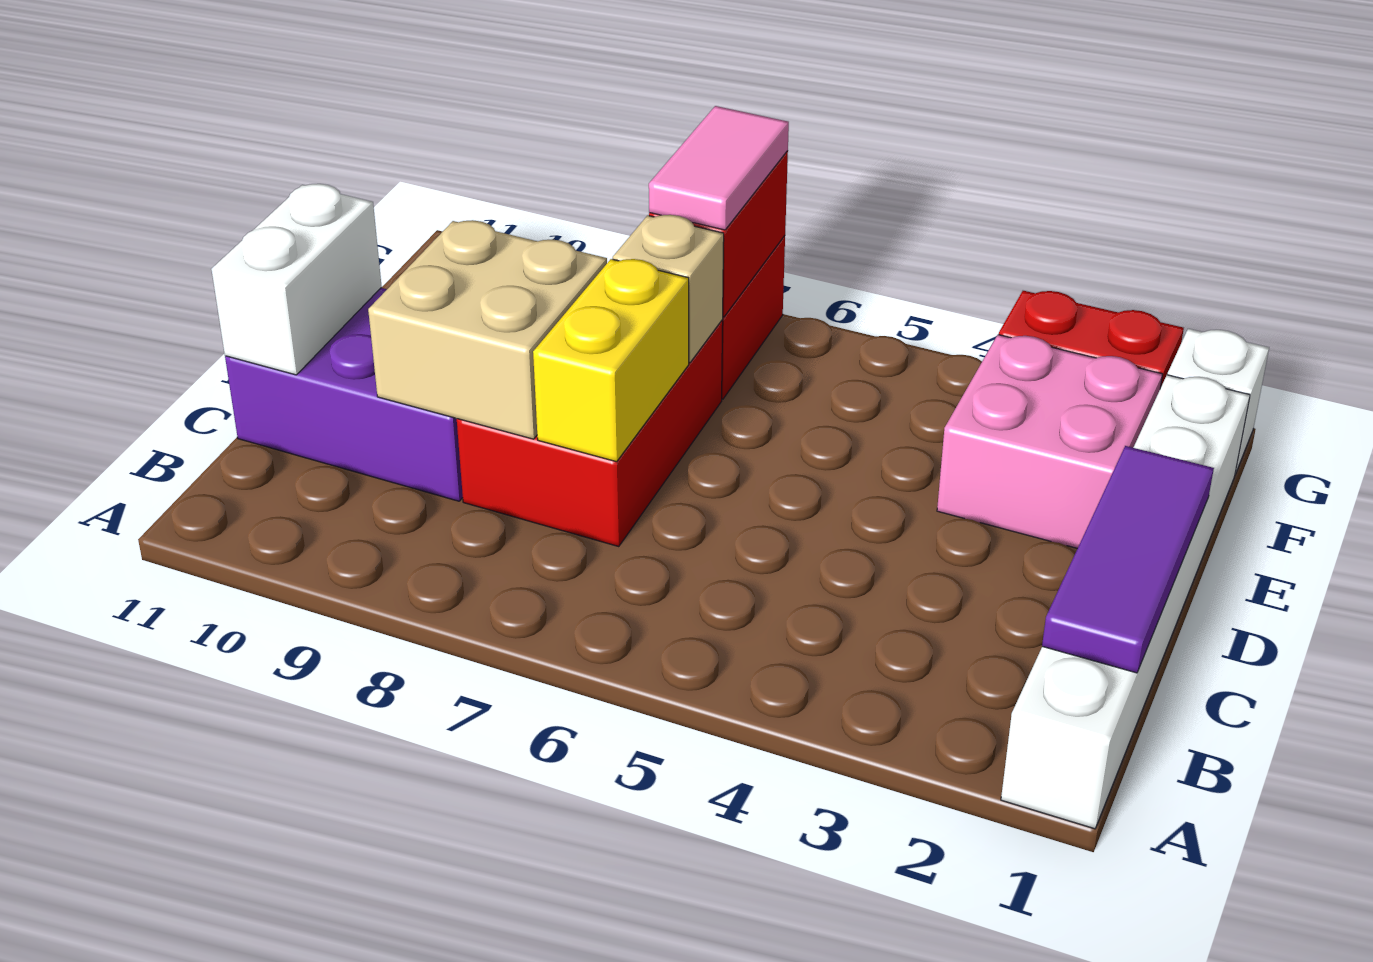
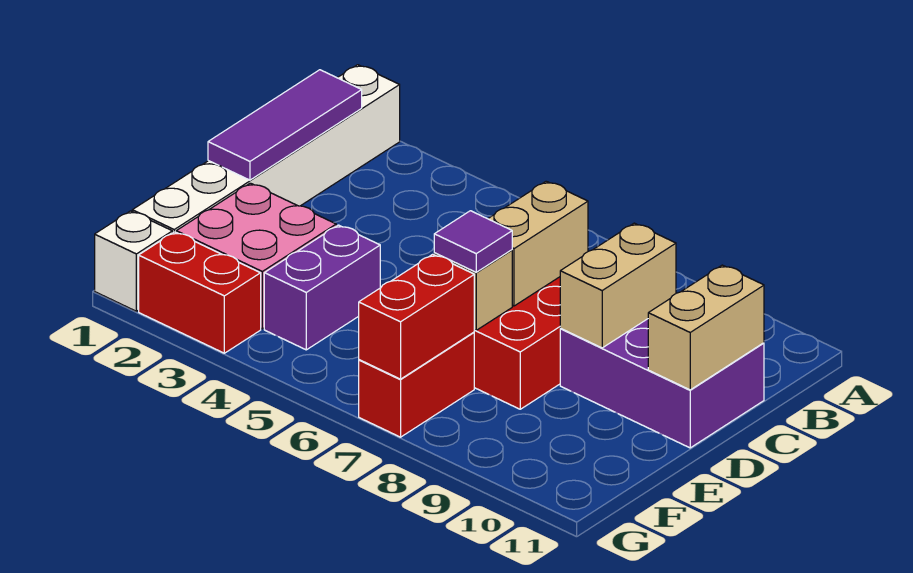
yellow brick C7:D7 level 2 -> tan brick C7:D7 level 2
tan brick C8:D9 level 2 -> tan brick C9:D9 level 2
white brick C11:D11 level 2 -> tan brick C11:D11 level 2
none -> purple brick E4:F4 level 1
none -> purple tile E7 level 3
pink tile F7:G7 level 3 -> none

